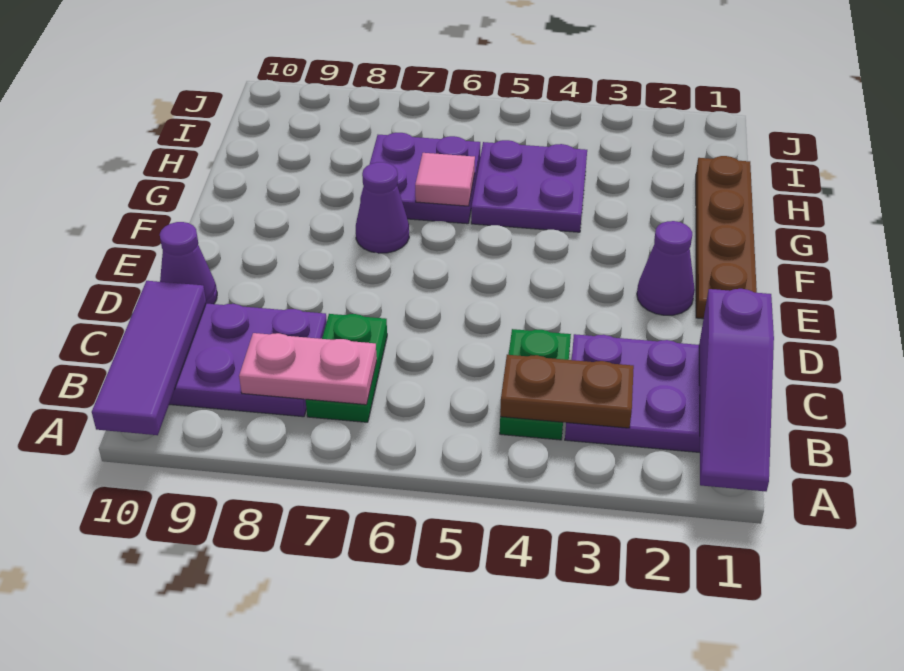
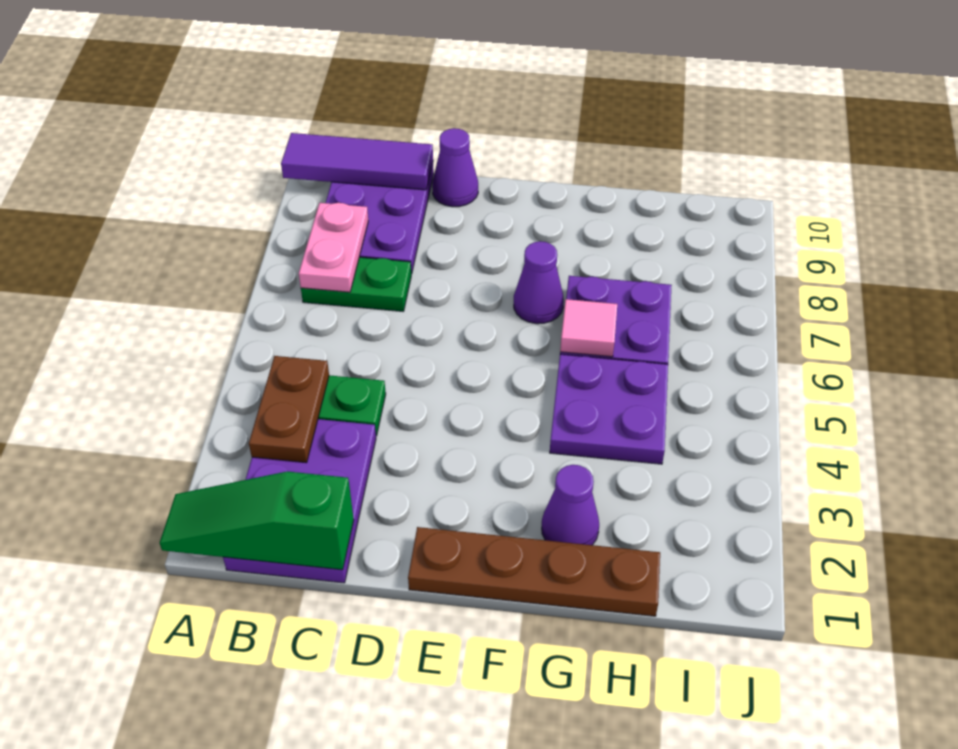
purple slope A1:C1 level 2 top C -> green slope A1:C1 level 2 top C
purple cone E2 level 1 -> purple cone G2 level 1

